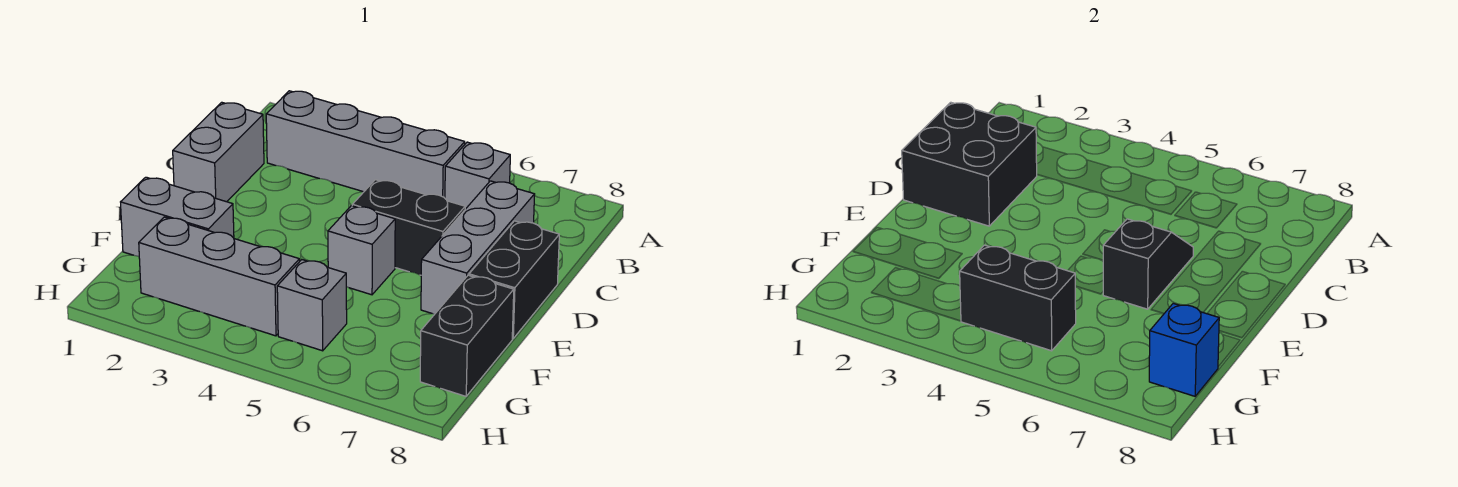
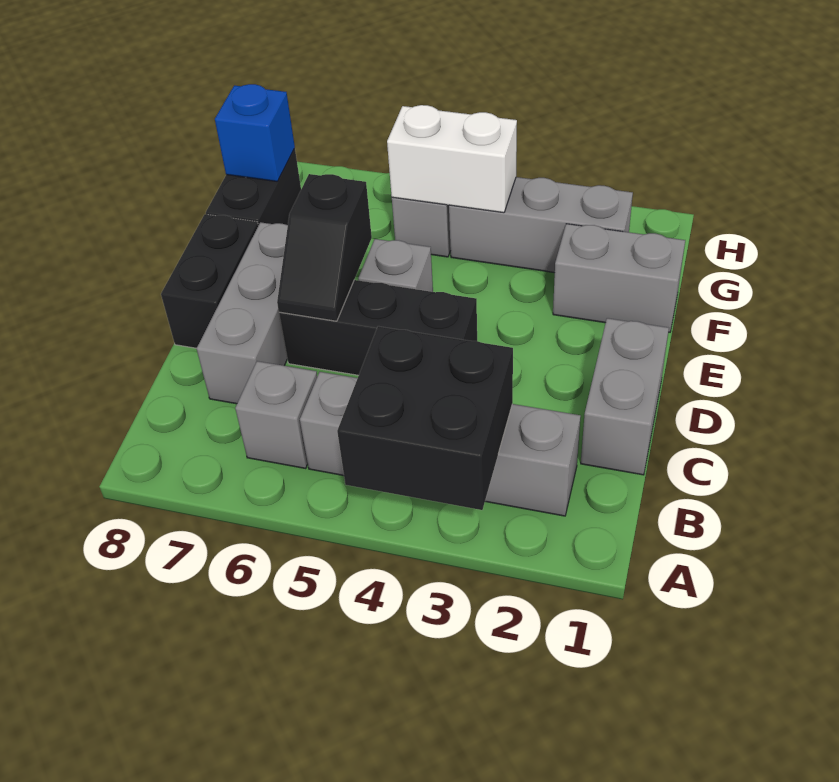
black brick C1:D2 level 2 -> black brick A3:B4 level 2
black brick D5:D6 level 1 -> black brick D4:D6 level 1
black brick G4:G5 level 2 -> white brick G4:G5 level 2

